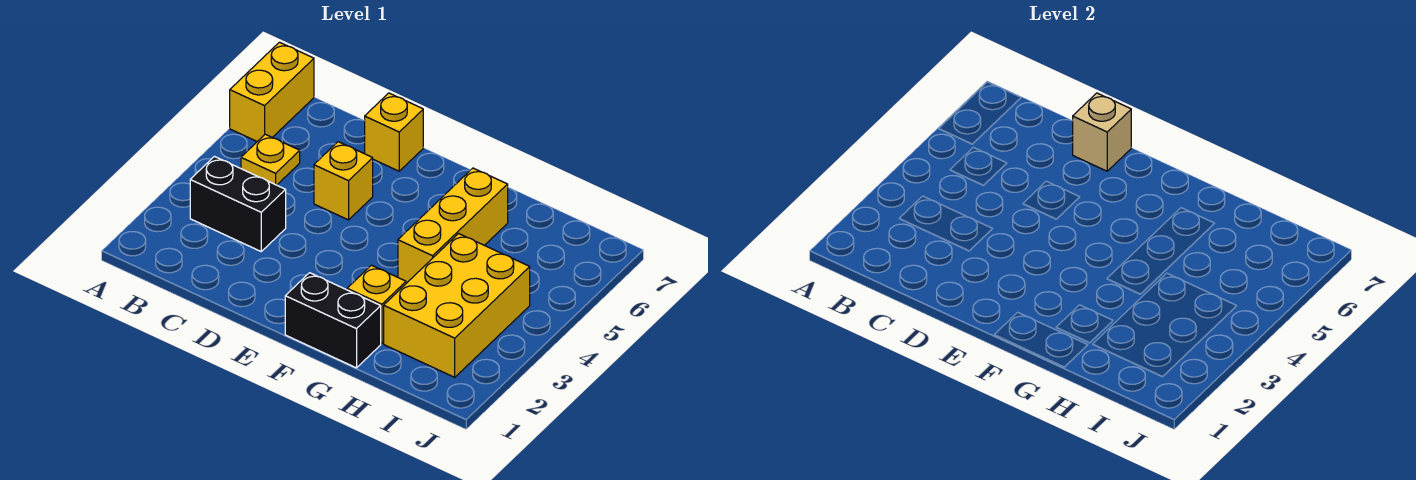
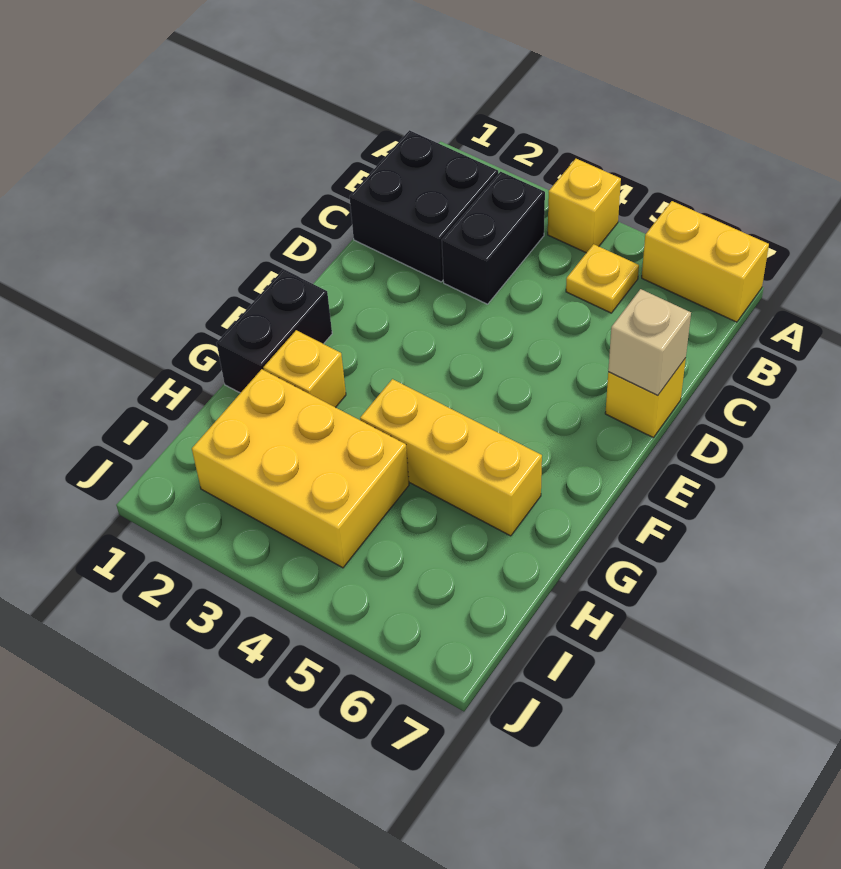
none -> black brick B1:C2 level 1
yellow brick D5 level 1 -> yellow brick A4 level 1

